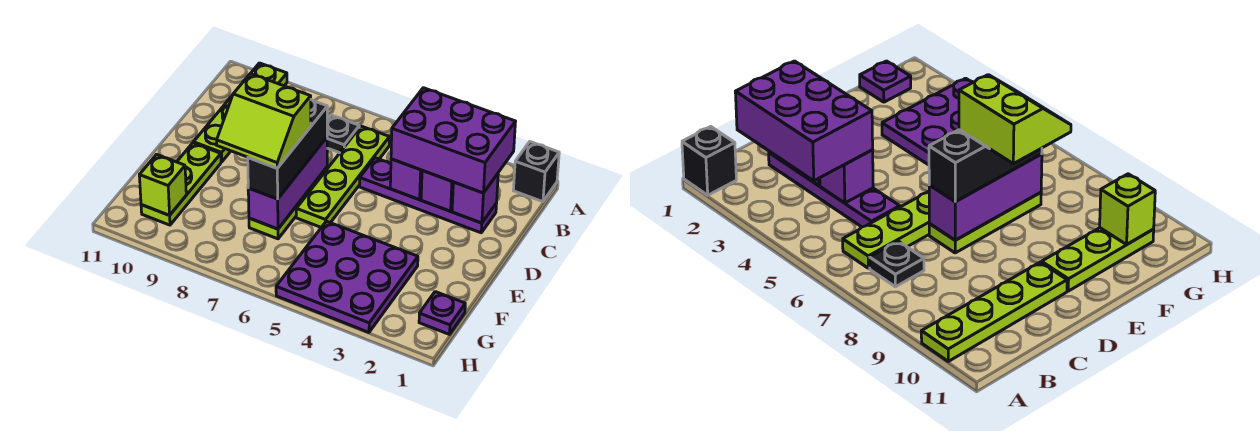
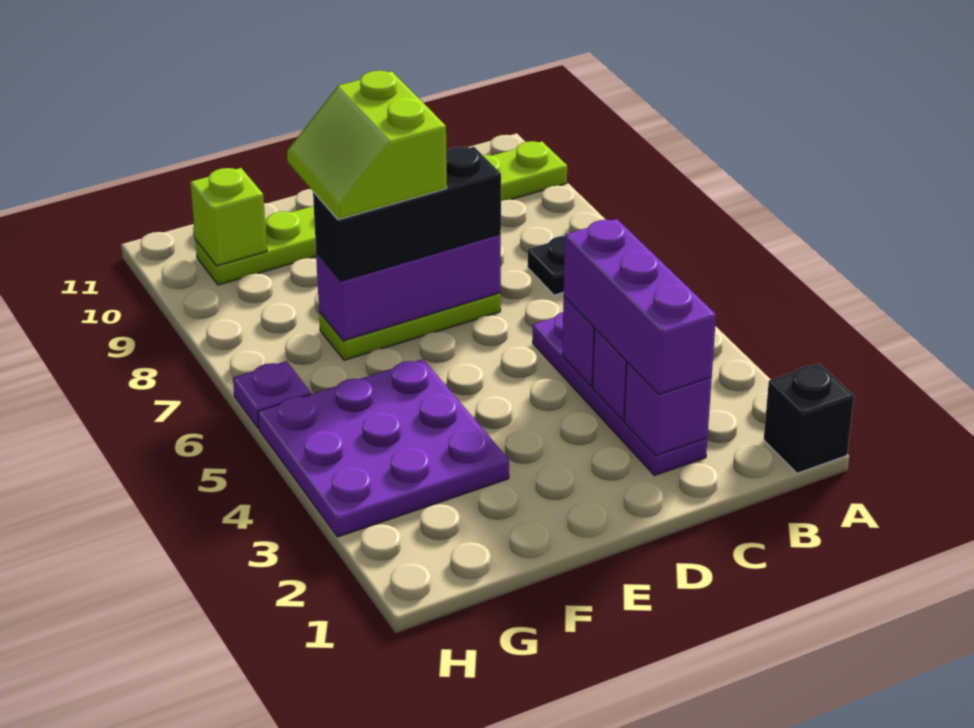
purple brick B2:C4 level 3 -> purple brick C2:C4 level 3
lime plate B6:E6 level 1 -> none
purple plate G1 level 1 -> purple plate H6 level 1

